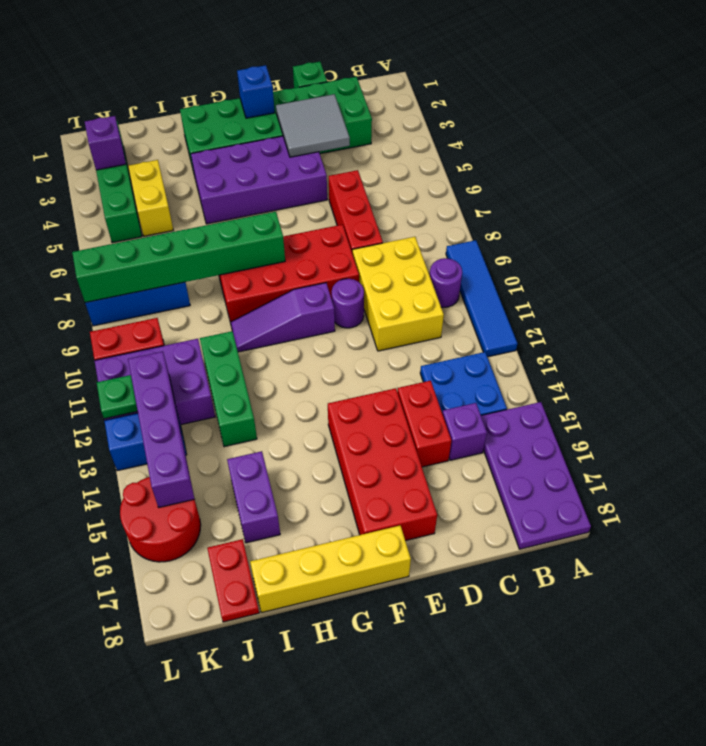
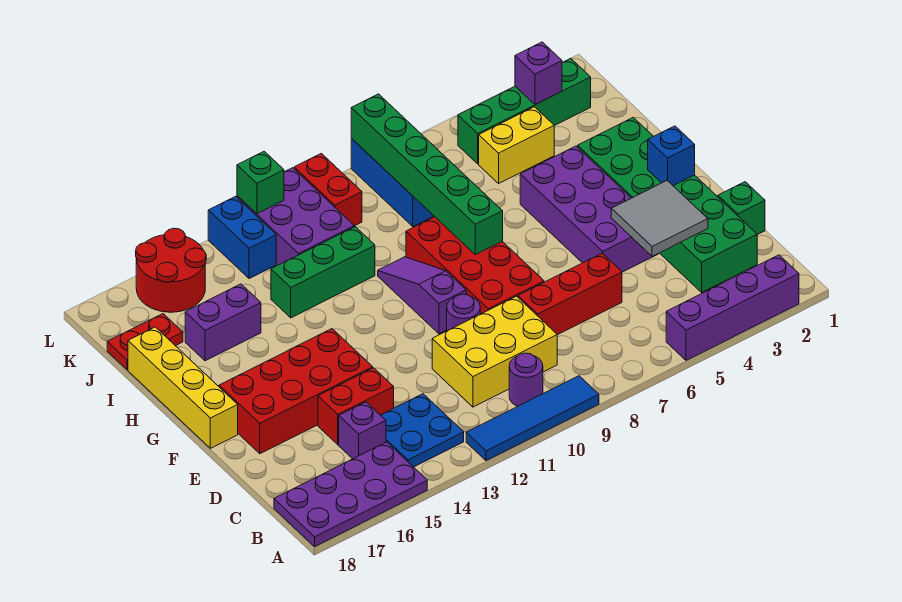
purple brick K12:K15 level 2 -> purple brick A2:A5 level 1
green plate L12 level 2 -> green brick L12 level 2

